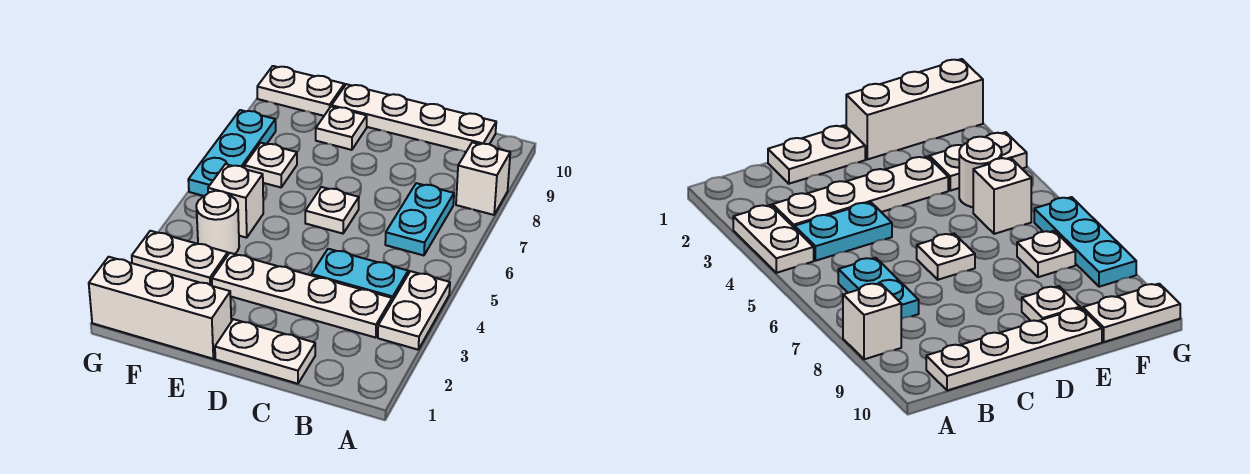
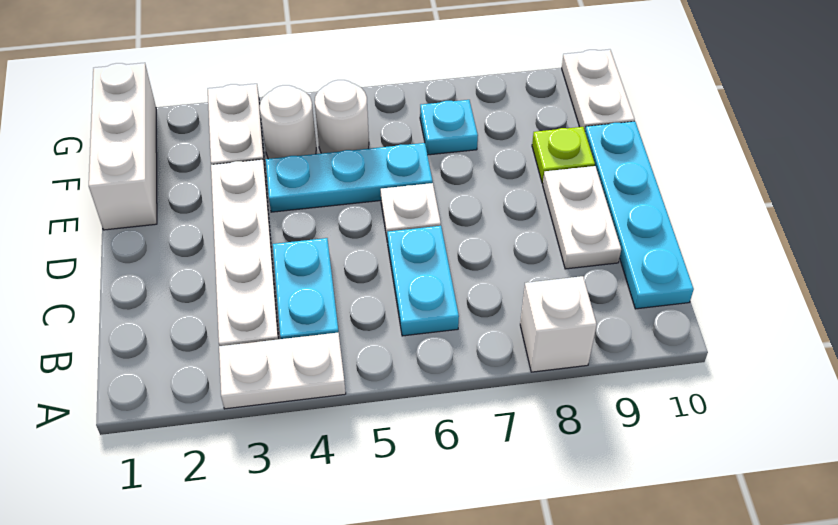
cyan plate B6:B7 level 1 -> cyan plate B6:C6 level 1
white plate B10:E10 level 1 -> cyan plate B10:E10 level 1
white plate C1:D1 level 1 -> white plate C9:D9 level 1
white plate E9 level 1 -> lime plate E9 level 1
white brick F5 level 1 -> white round brick F5 level 1
white plate F7 level 1 -> cyan plate F7 level 1
cyan plate G6:G8 level 1 -> cyan plate E4:E6 level 1

